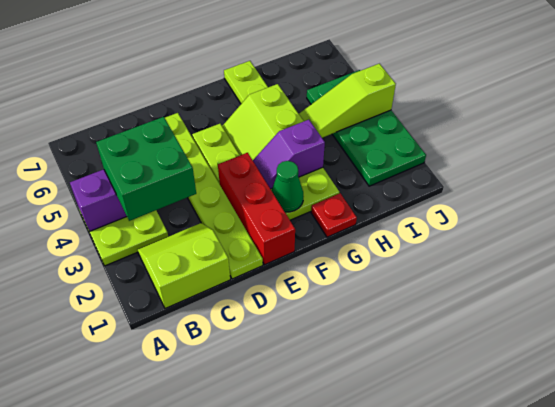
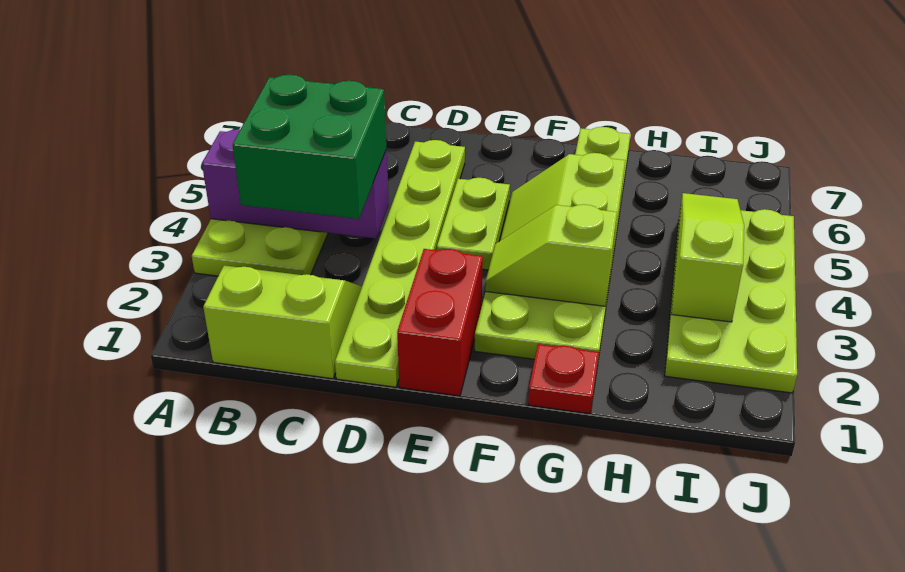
red brick E1:E3 level 1 -> red brick E1:E2 level 1
green cone F2 level 2 -> none
purple slope F3:G3 level 2 top G -> lime slope F3:G3 level 2 top G
lime slope H4:J4 level 2 top J -> lime slope I3:I5 level 2 top 3
green plate I2:J5 level 1 -> lime plate I2:J5 level 1

